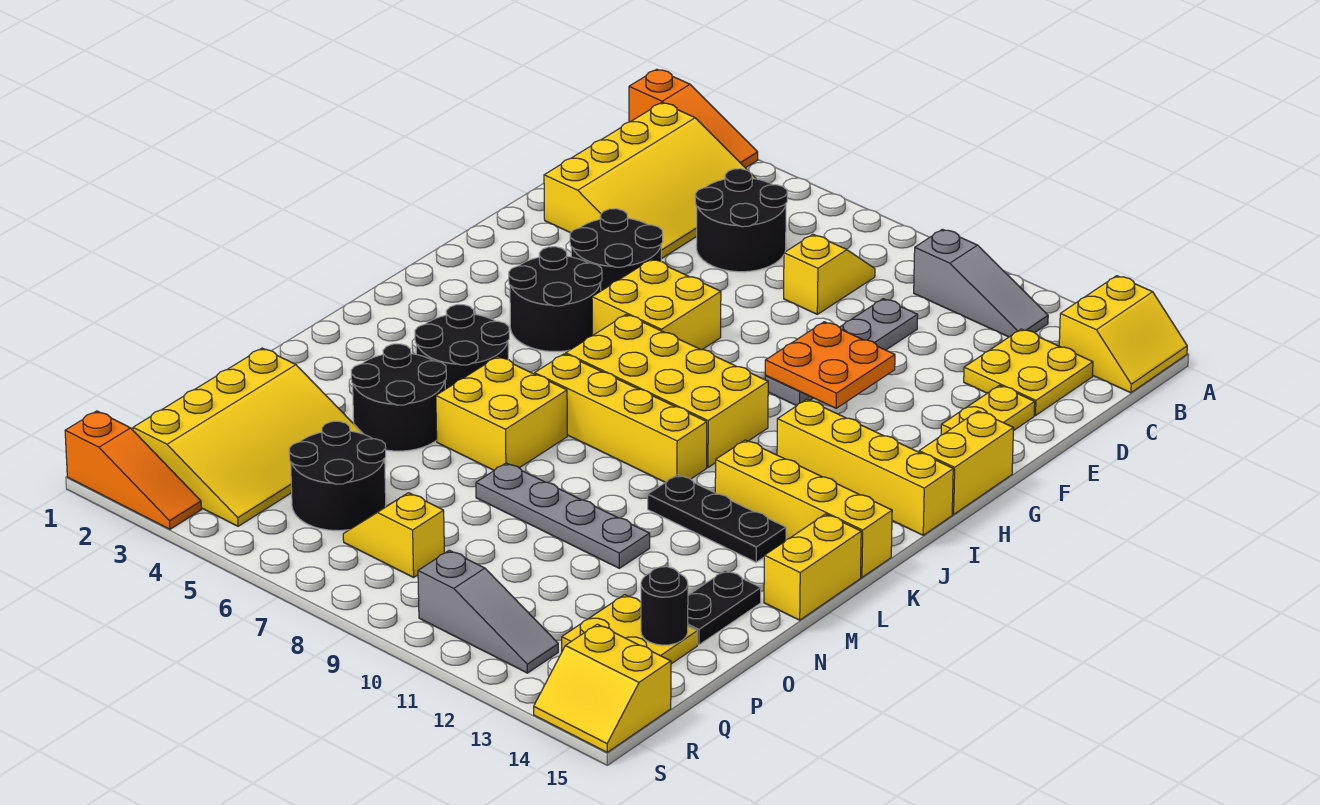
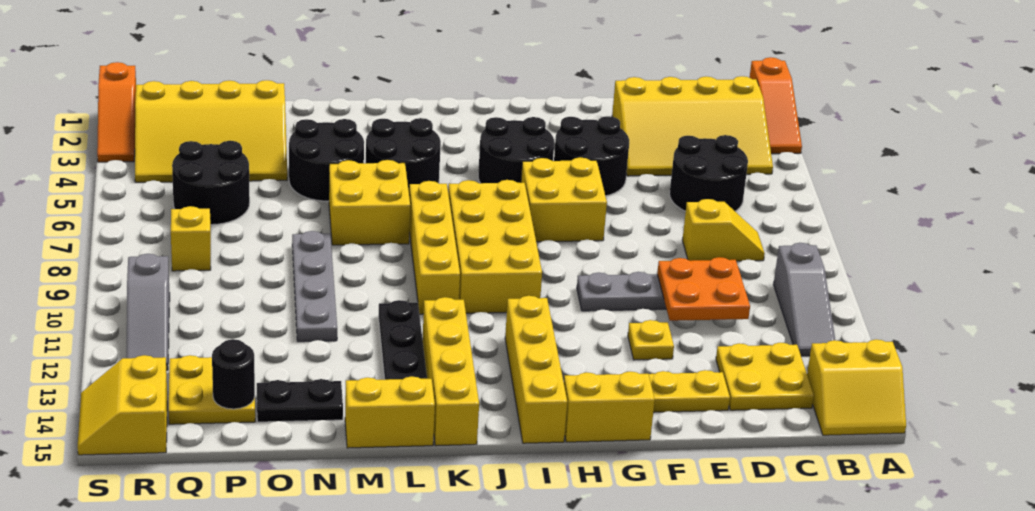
orange plate F10:G11 level 2 -> orange plate D10:E11 level 2
none -> yellow plate F12 level 1

